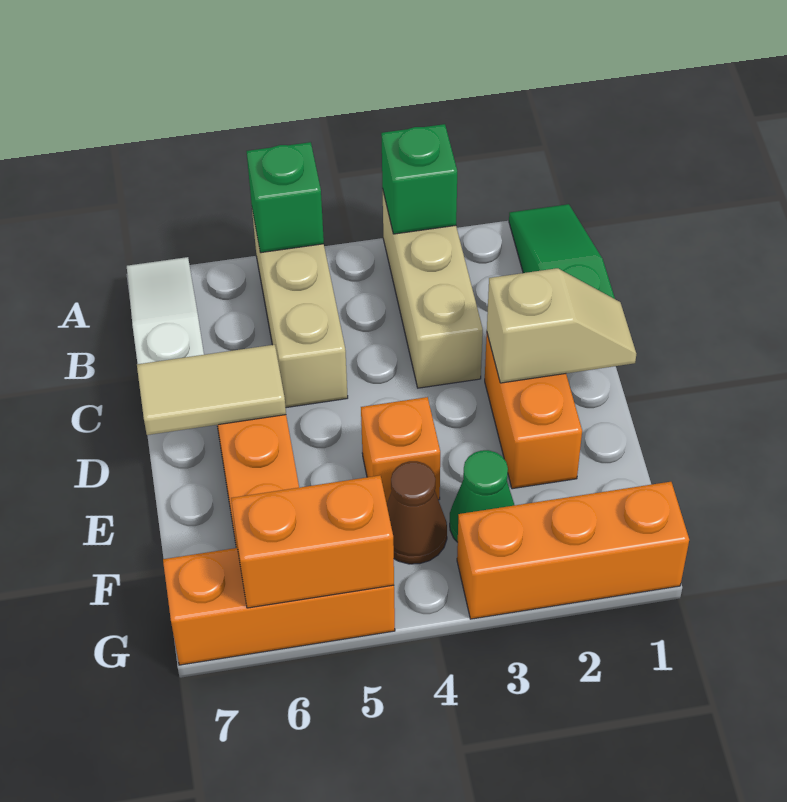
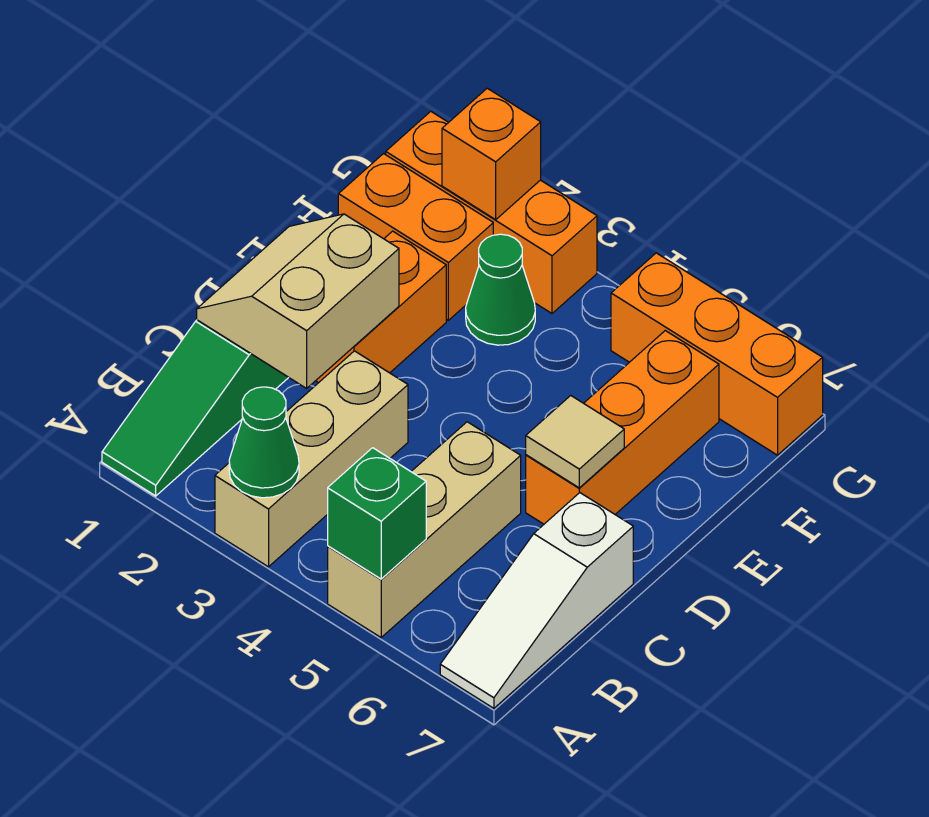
green brick A3 level 2 -> green cone A3 level 2
tan slope D1:D2 level 2 top 2 -> tan slope C1:D2 level 2 top 2
tan tile D6:D7 level 2 -> tan tile D6 level 2
orange brick E4 level 1 -> orange brick G2 level 2
brown cone F4 level 1 -> none
orange brick G5:G6 level 2 -> orange brick F1:F2 level 1

